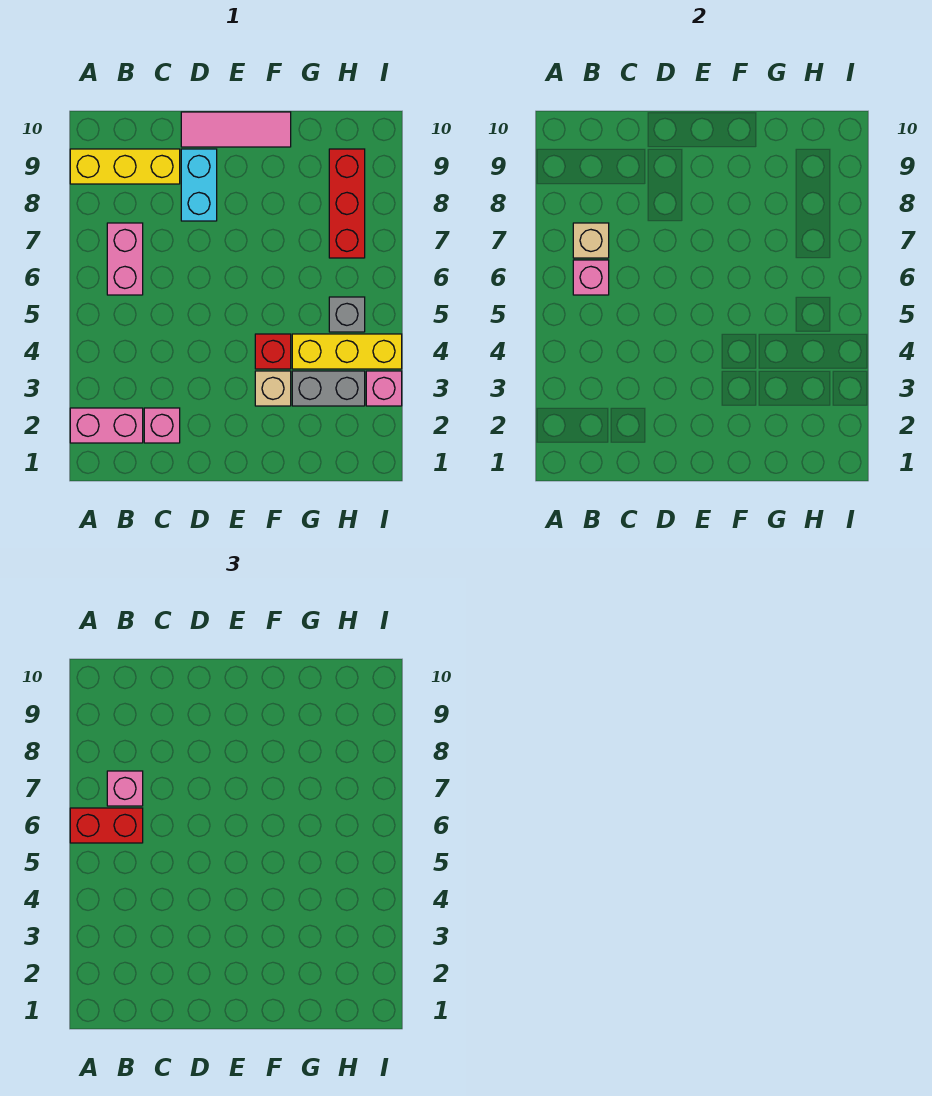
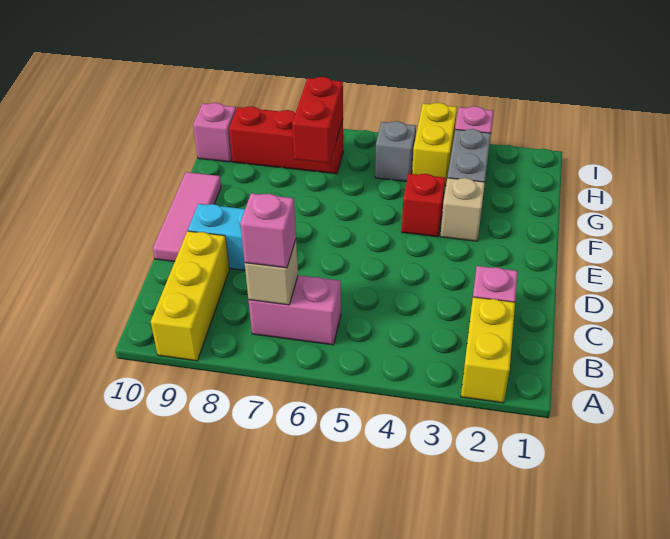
pink brick A2:B2 level 1 -> yellow brick A2:B2 level 1
red brick A6:B6 level 3 -> red brick G7:H7 level 2
pink brick B6 level 2 -> pink brick H10 level 1
yellow brick G4:I4 level 1 -> yellow brick H4:I4 level 1

